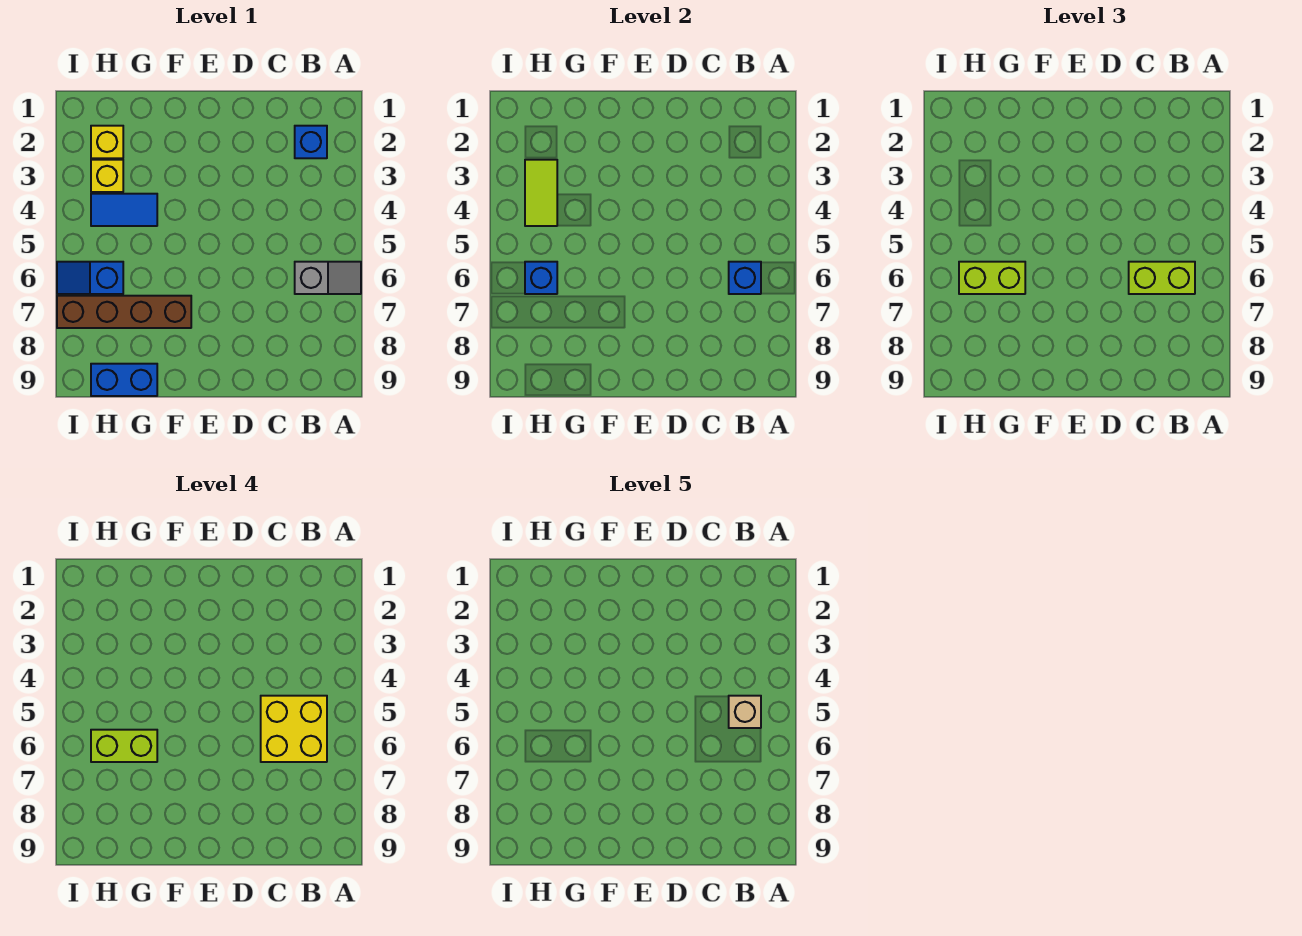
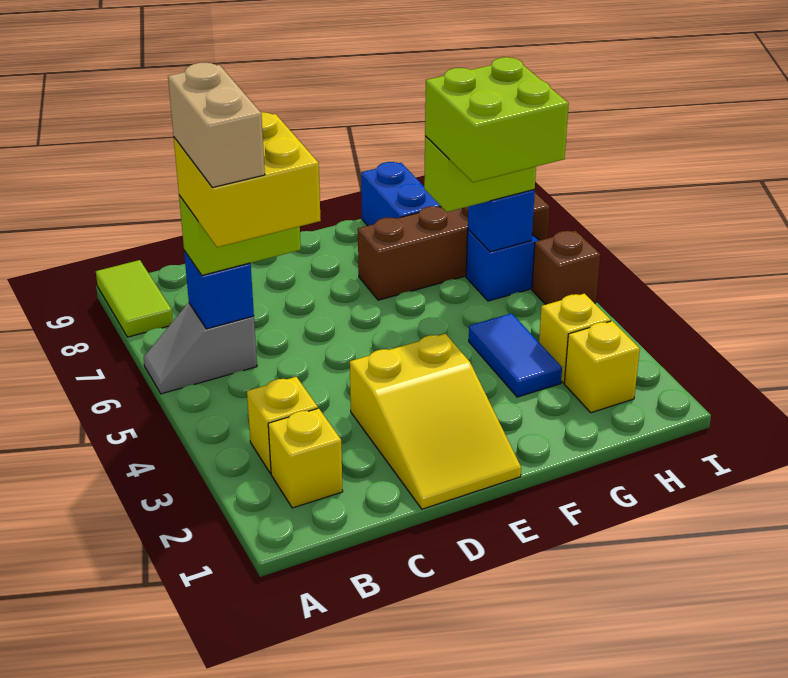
blue brick B2 level 1 -> yellow brick B2 level 1
none -> yellow brick B3 level 1
tan brick B5 level 5 -> tan brick B5:B6 level 5
none -> yellow slope D1:E3 level 1 top 3
blue tile G4:H4 level 1 -> blue tile G3:G4 level 1
lime brick G6:H6 level 4 -> lime brick G5:H6 level 4
blue brick G9:H9 level 1 -> blue brick G8:G9 level 1
lime tile H3:H4 level 2 -> lime tile A8:A9 level 1
none -> brown brick I5 level 1

